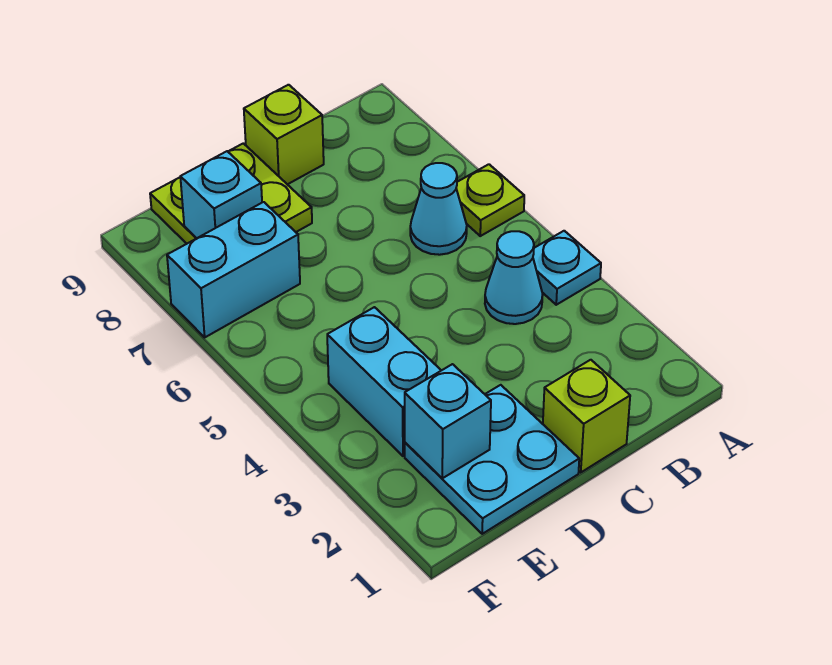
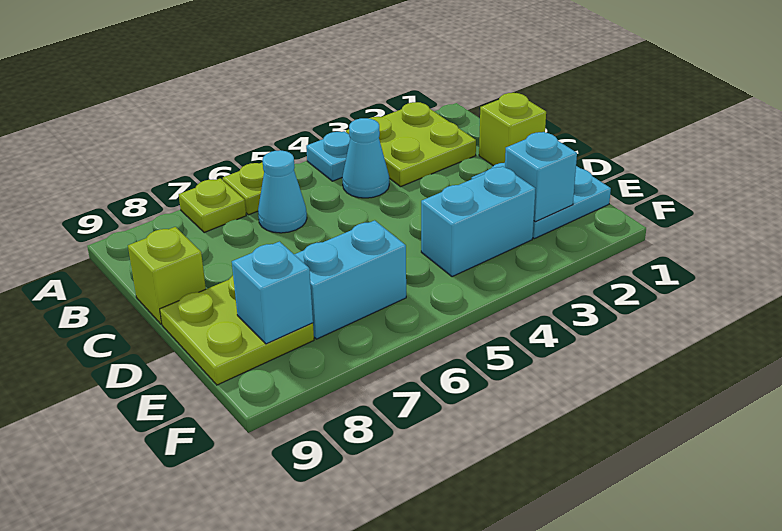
none -> lime plate A2:B3 level 1
none -> lime plate A7 level 1
cyan brick E7:F7 level 1 -> cyan brick E6:E7 level 1

